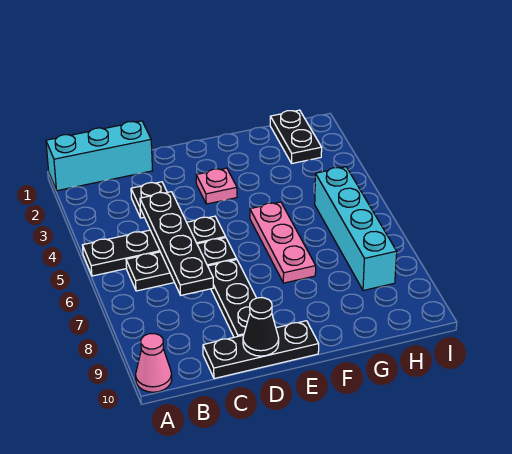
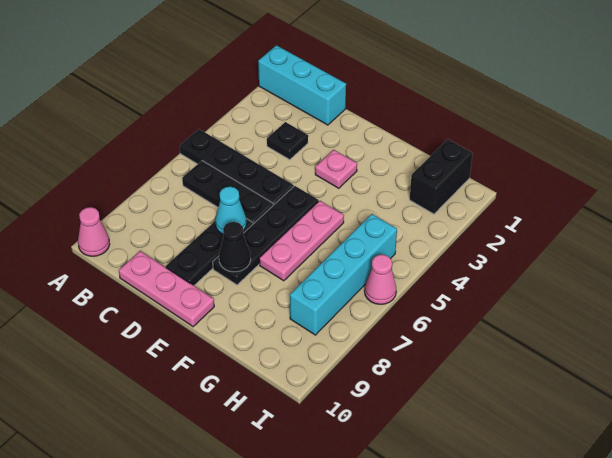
black plate C4:C7 level 2 -> black plate E5:E8 level 1
black plate C10:E10 level 1 -> pink plate C10:E10 level 1
none -> cyan cone D7 level 2
black cone D10 level 2 -> black cone E8 level 2
black plate H1:H2 level 1 -> black brick H1:H2 level 1
none -> pink cone I6 level 1

